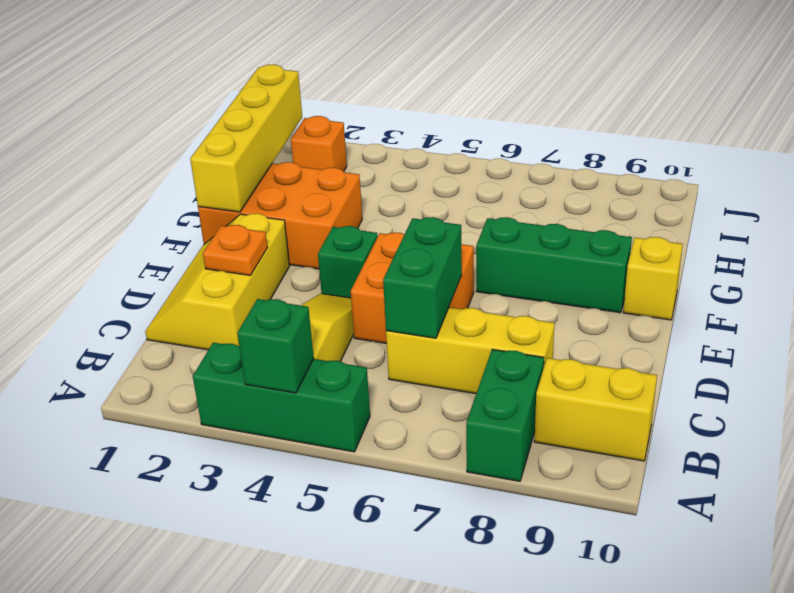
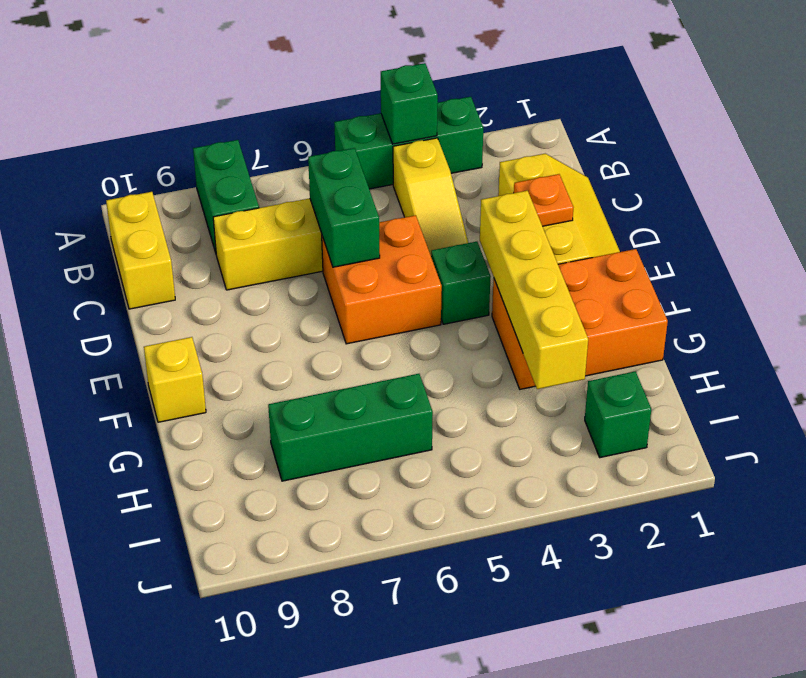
yellow brick B9:B10 level 1 -> yellow brick B10:C10 level 1
yellow brick F1:I1 level 2 -> yellow brick E3:H3 level 2
green brick F7:F9 level 1 -> green brick H6:H8 level 1
orange brick I2 level 1 -> green brick I2 level 1

